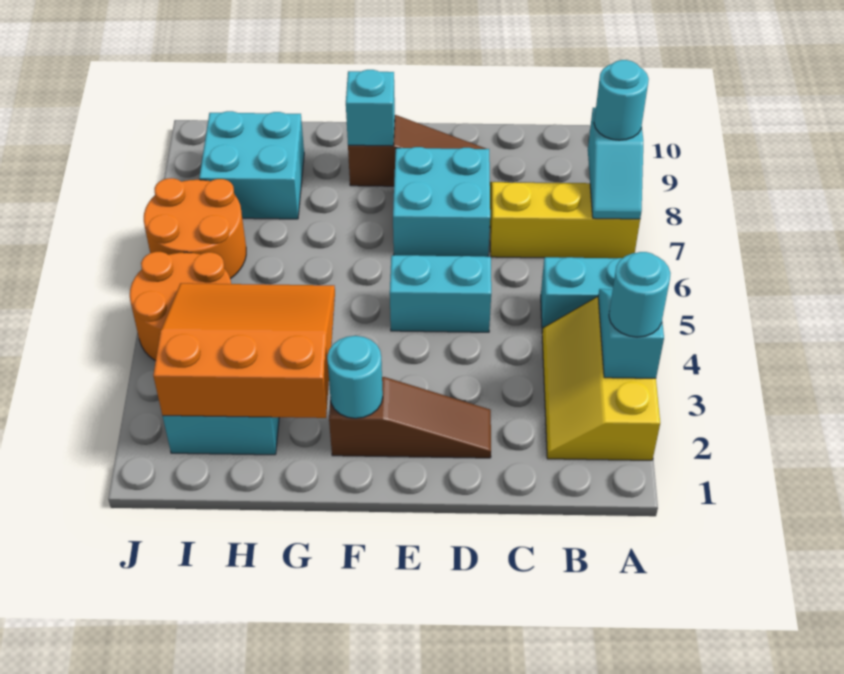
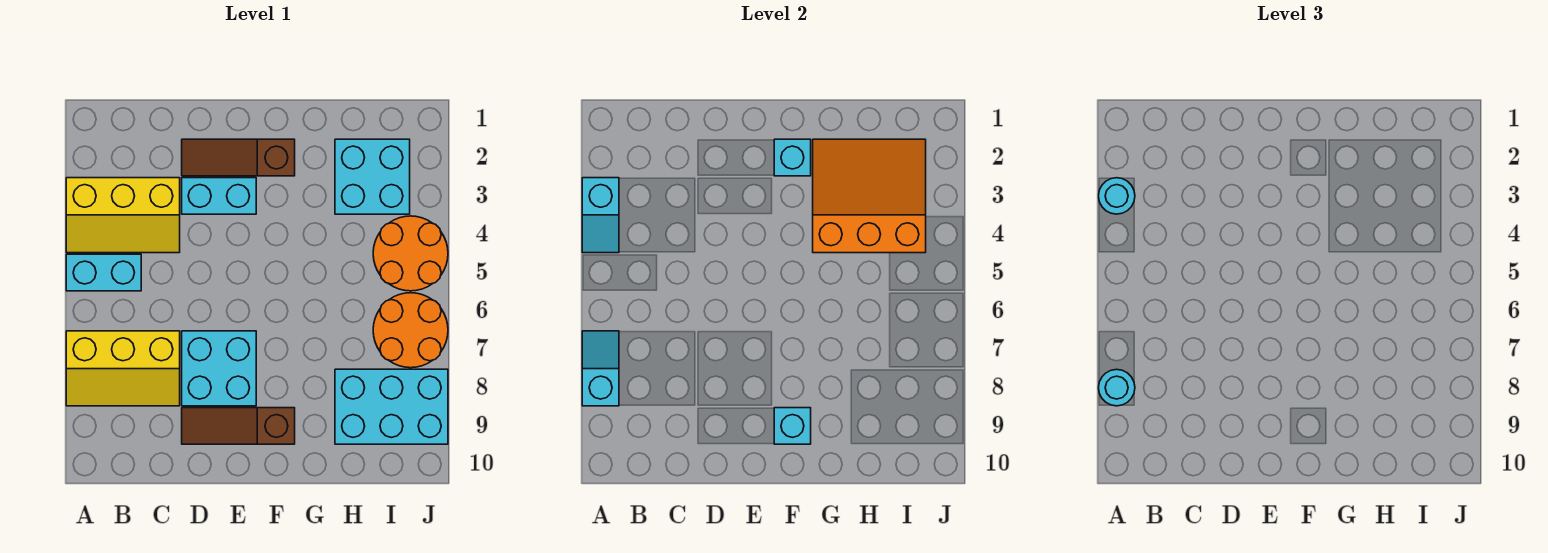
yellow slope A2:B4 level 1 top A -> yellow slope A3:C4 level 1 top 3
cyan brick D5:E5 level 1 -> cyan brick D3:E3 level 1
cyan round brick F2 level 2 -> cyan brick F2 level 2
orange slope G2:I4 level 2 top 2 -> orange slope G2:I4 level 2 top 4
cyan brick H8:I9 level 1 -> cyan brick H8:J9 level 1

